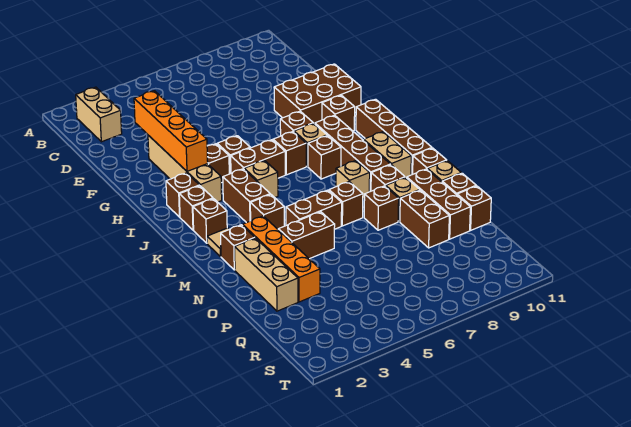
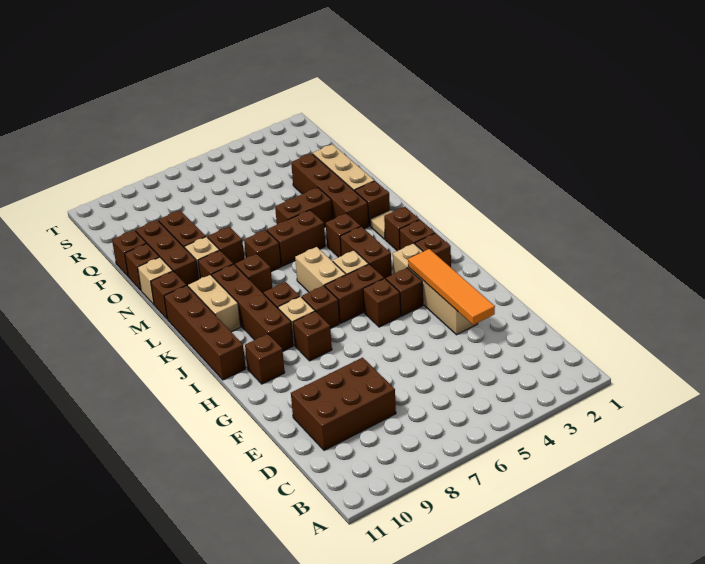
tan brick B2:C2 level 1 -> tan brick J6:K6 level 1
orange brick E3:H3 level 2 -> orange tile E3:H3 level 2
brown brick F9:G11 level 1 -> brown brick D8:E10 level 1
tan brick L8 level 1 -> brown brick L8 level 1
orange brick M3:P3 level 1 -> brown brick M3:P3 level 1

